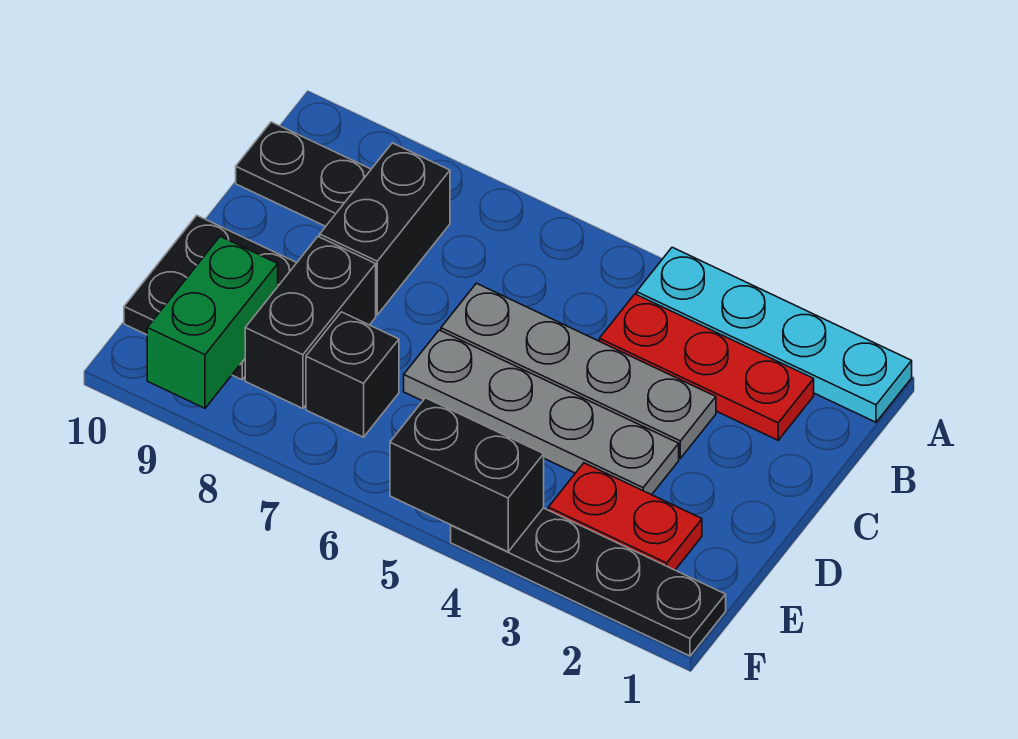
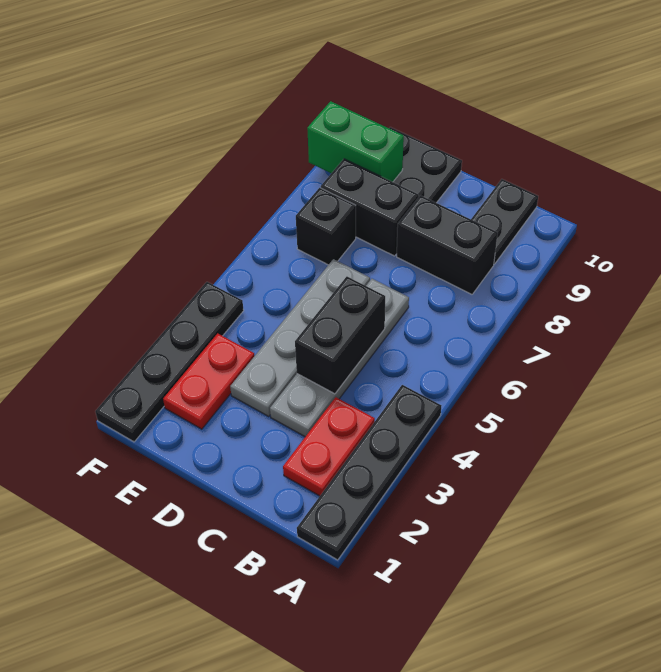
cyan plate A1:A4 level 1 -> black plate A1:A4 level 1
red plate B2:B4 level 1 -> red plate B2:B3 level 1
black brick F4:F5 level 2 -> black brick C4:C5 level 2

